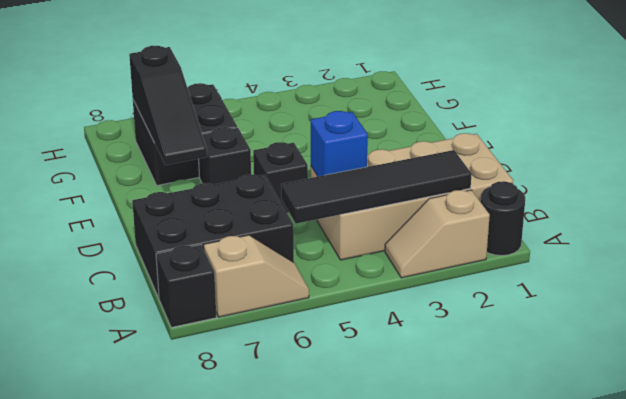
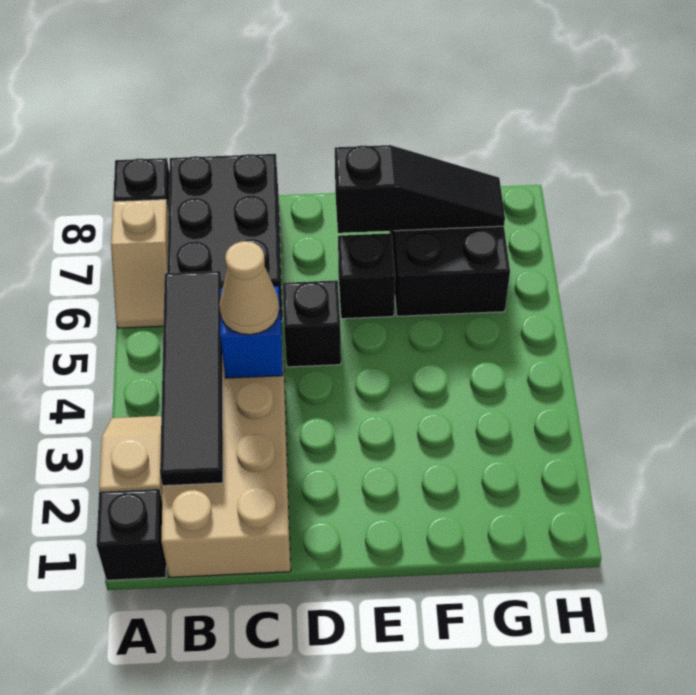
black round brick A1 level 1 -> black brick A1 level 1
none -> tan cone C4 level 3
black slope E7:G7 level 2 top G -> black slope E7:G7 level 2 top E

